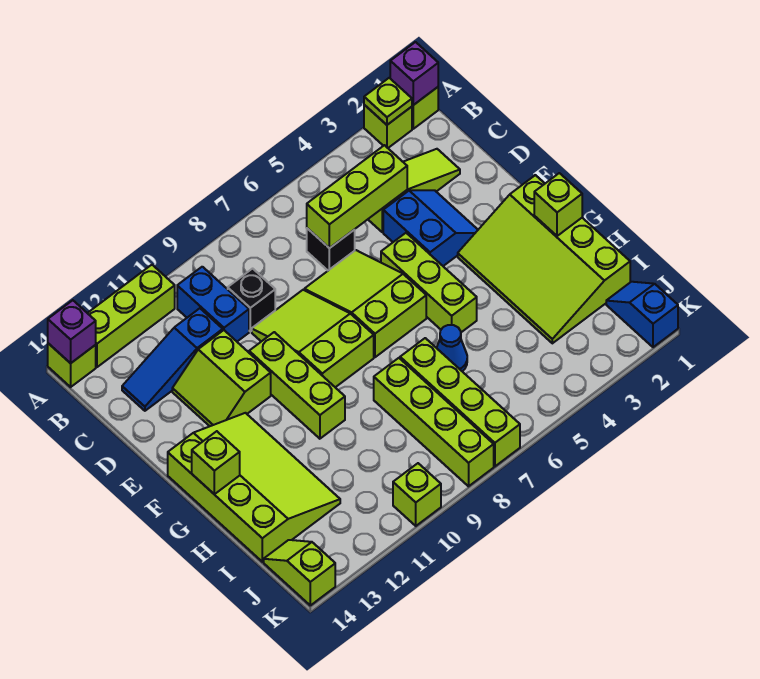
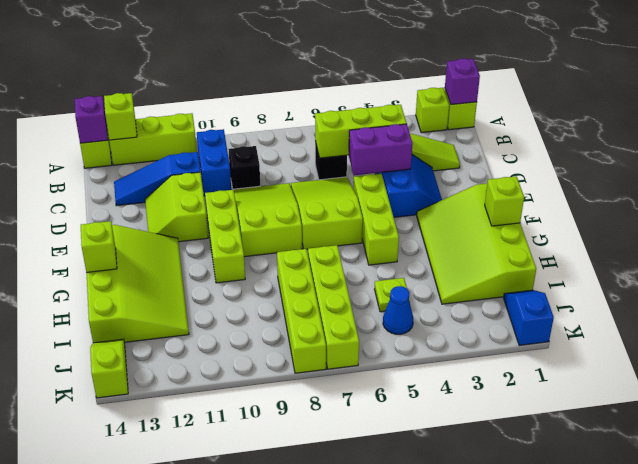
lime plate A2 level 2 -> lime plate I5 level 1
none -> purple brick D4:D5 level 2
blue cone H6 level 1 -> blue cone J5 level 1
lime brick K10 level 1 -> lime brick A13 level 2

